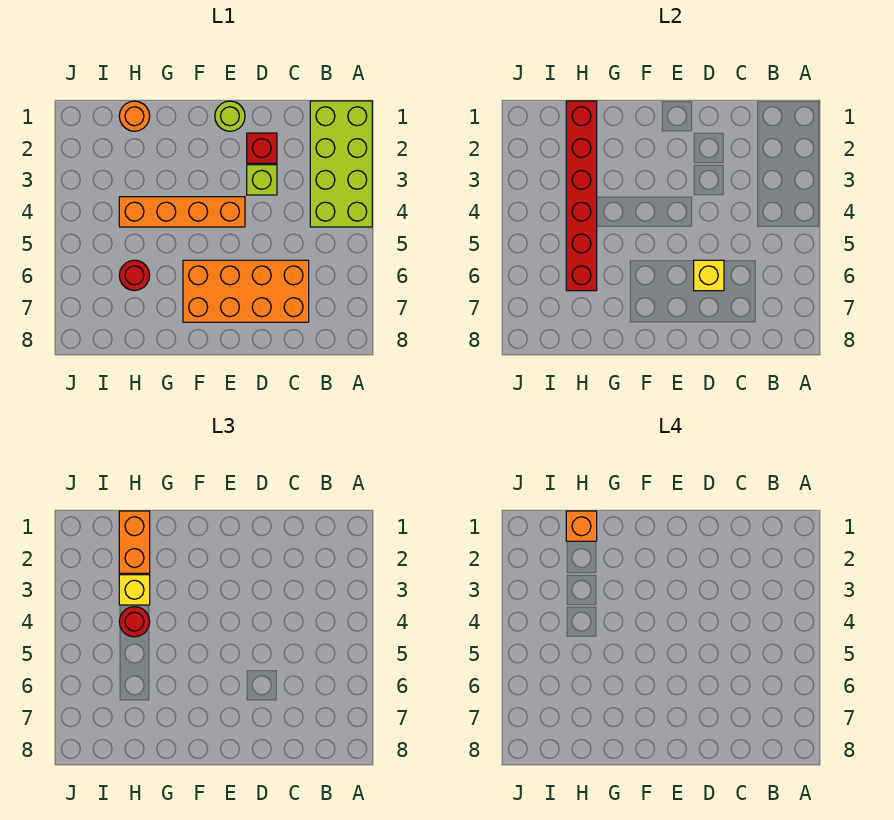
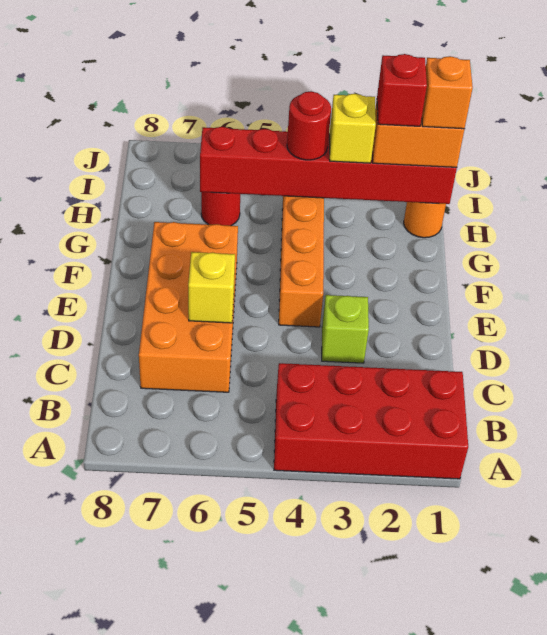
lime brick A1:B4 level 1 -> red brick A1:B4 level 1
red brick D2 level 1 -> red brick H2 level 4
lime round brick E1 level 1 -> none

